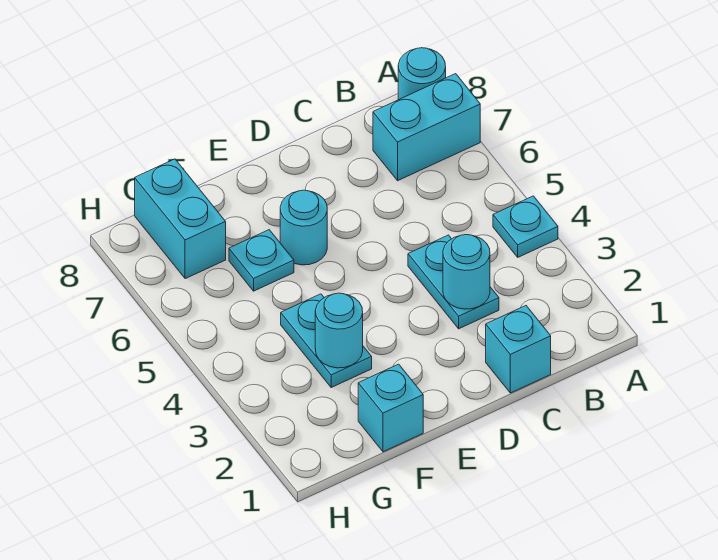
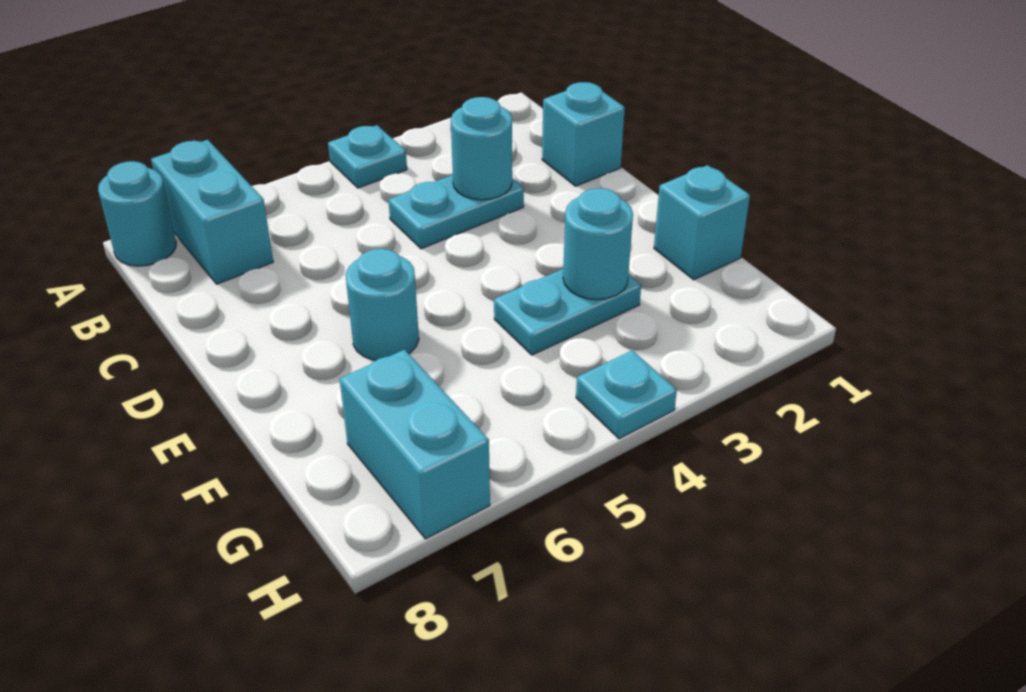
cyan plate F6 level 1 -> cyan plate H4 level 1
cyan brick G7:G8 level 1 -> cyan brick G7:H7 level 1

